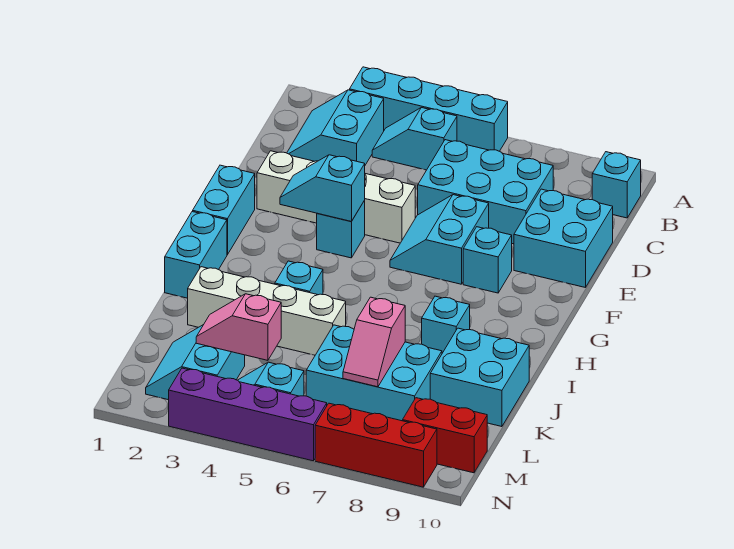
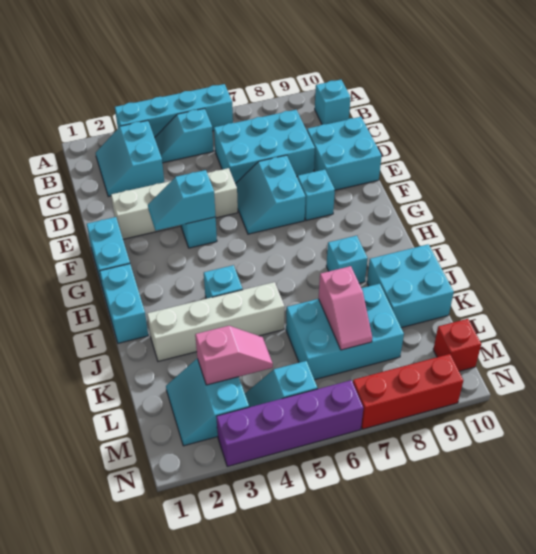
pink slope L3:L4 level 2 top 4 -> pink slope L3:L4 level 2 top 3
red brick M9:M10 level 1 -> red brick M10 level 1

